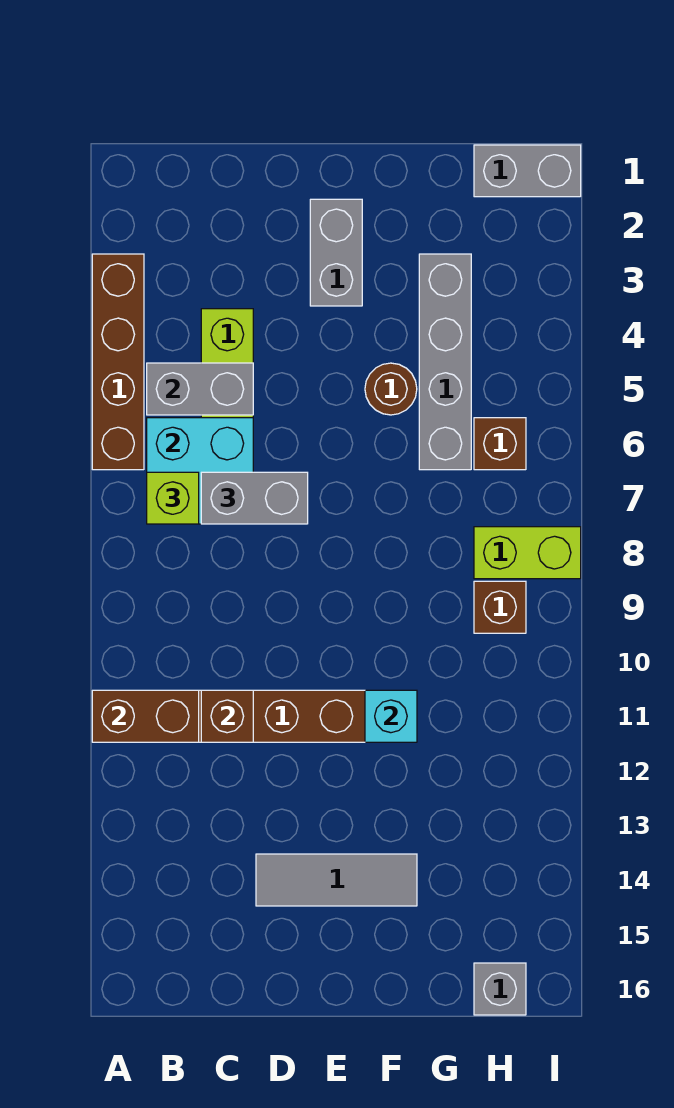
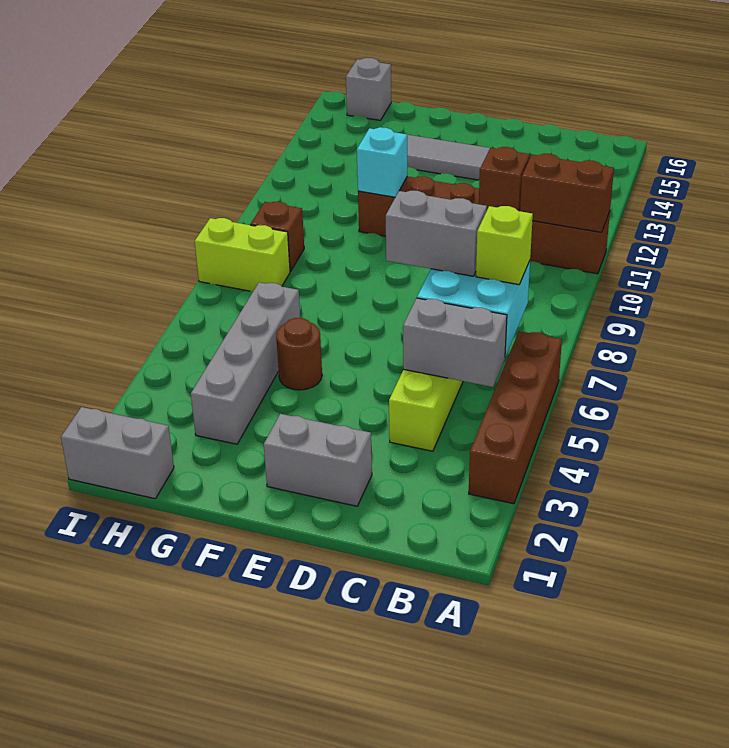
grey brick E2:E3 level 1 -> grey brick D2:E2 level 1
brown brick H6 level 1 -> none

